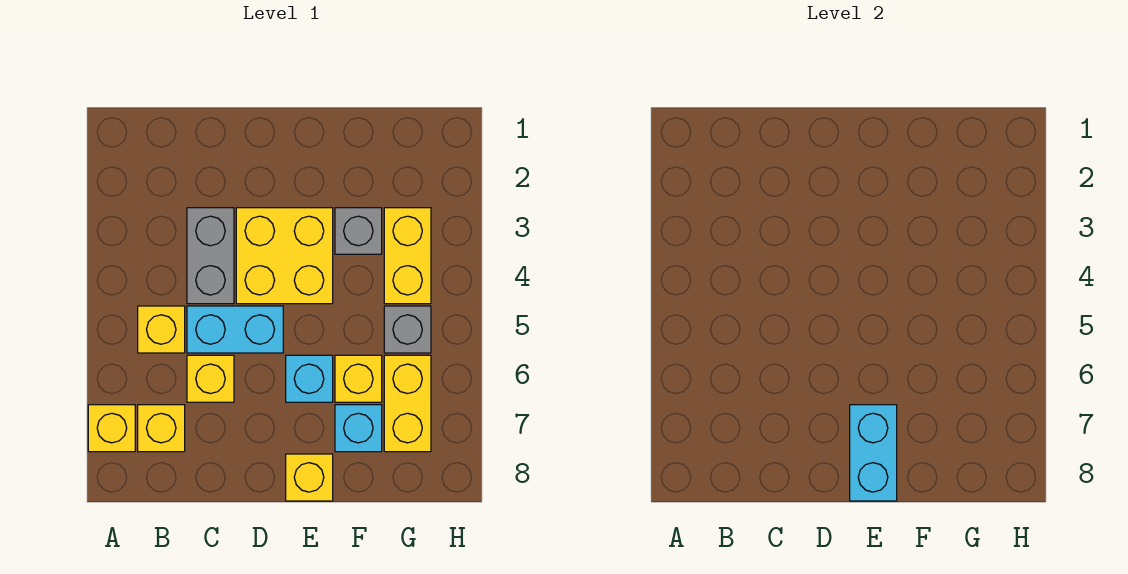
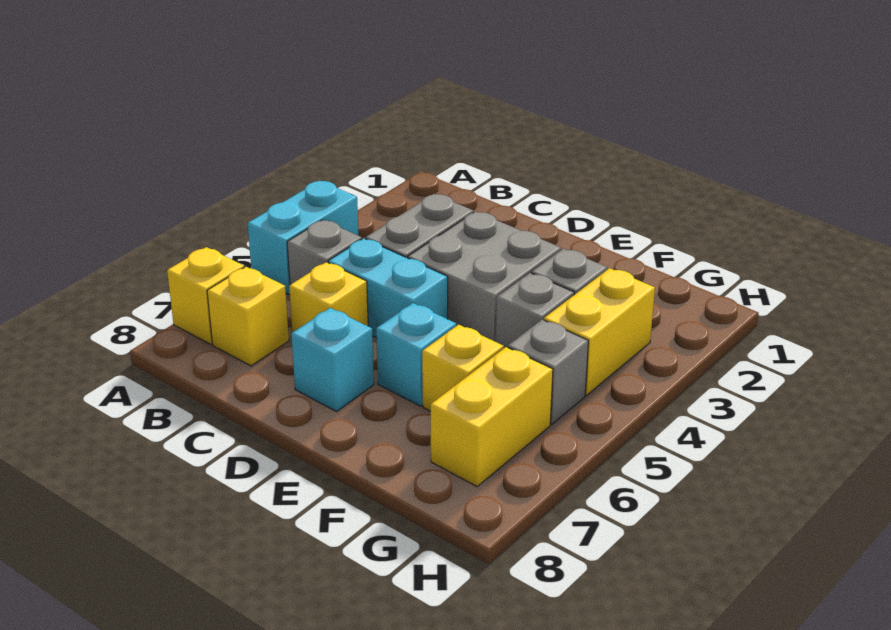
yellow brick B5 level 1 -> grey brick B5 level 1
yellow brick D3:E4 level 1 -> grey brick D3:E4 level 1
cyan brick E7:E8 level 2 -> cyan brick A4:A5 level 1
yellow brick E8 level 1 -> none
none -> grey brick F4 level 1
cyan brick F7 level 1 -> cyan brick D7 level 1

